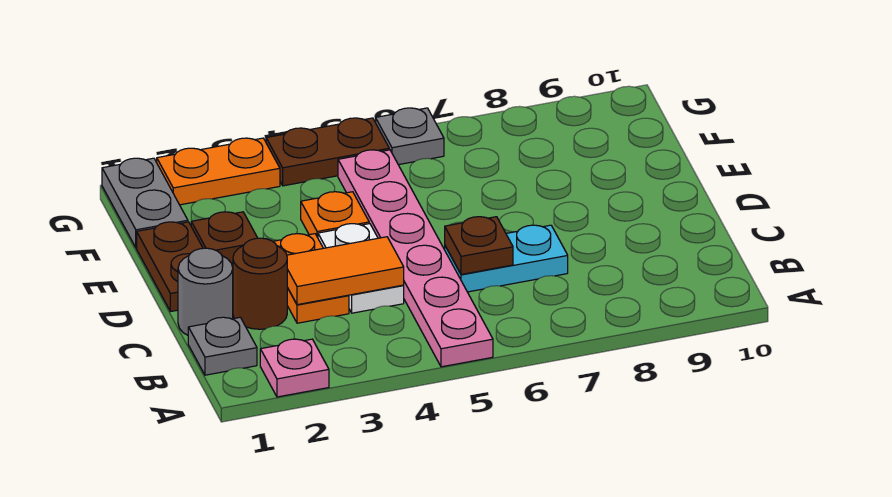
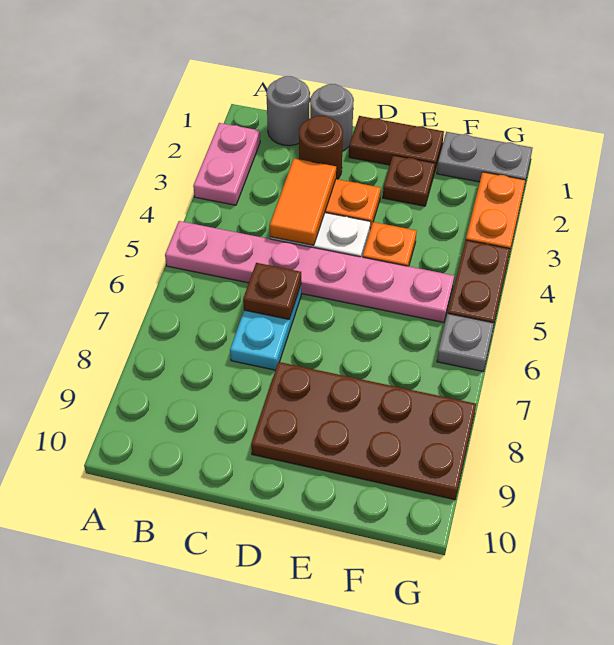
pink plate A2 level 1 -> pink plate A2:A3 level 1
grey plate B1 level 1 -> grey round brick B1 level 1
none -> brown plate D8:G9 level 1

